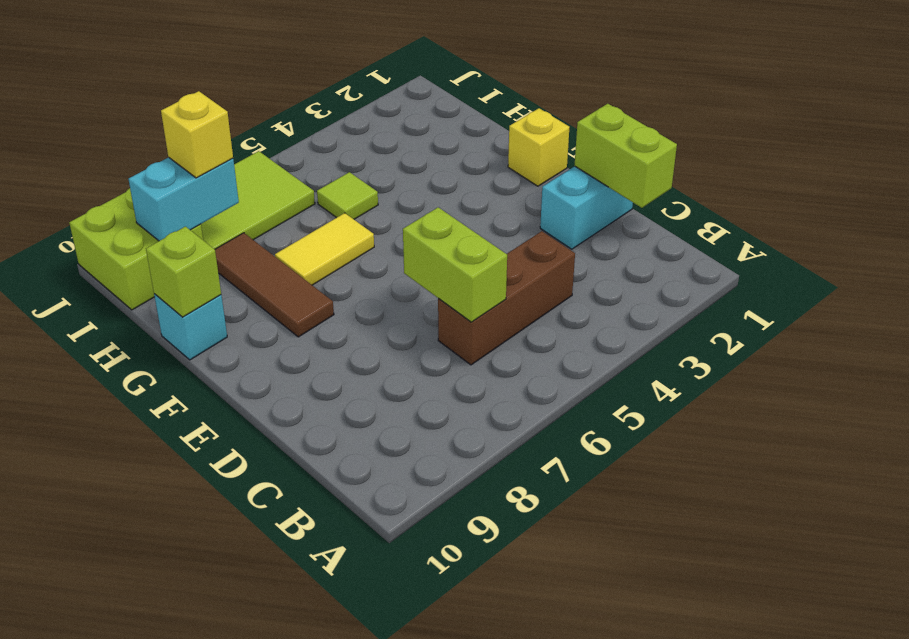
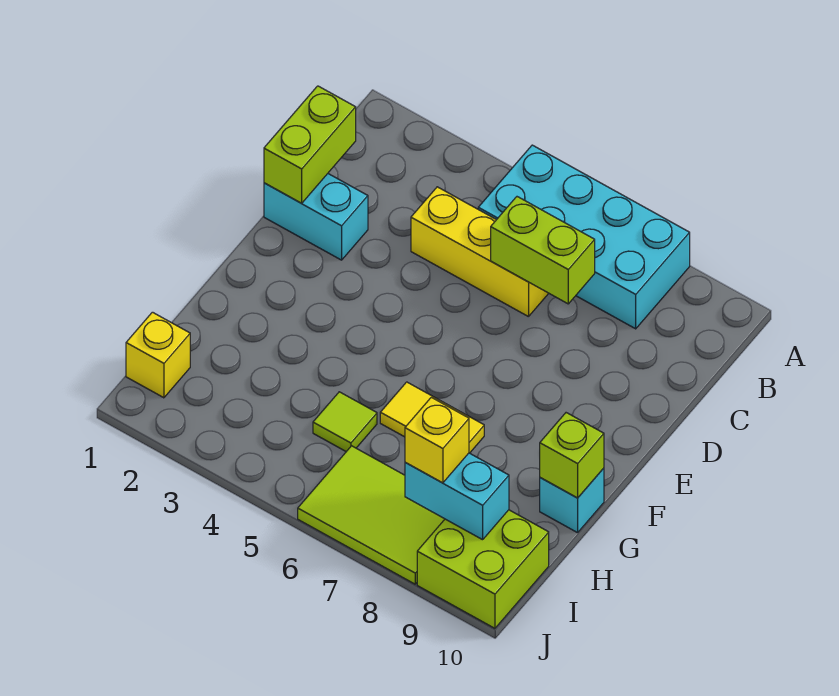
none -> cyan brick A5:B8 level 1
brown brick C4:C6 level 1 -> yellow brick C4:C6 level 1
lime brick C6:D6 level 2 -> lime brick C6:C7 level 2
yellow brick F1 level 1 -> yellow brick I1 level 1
brown tile F8:H8 level 1 -> none

